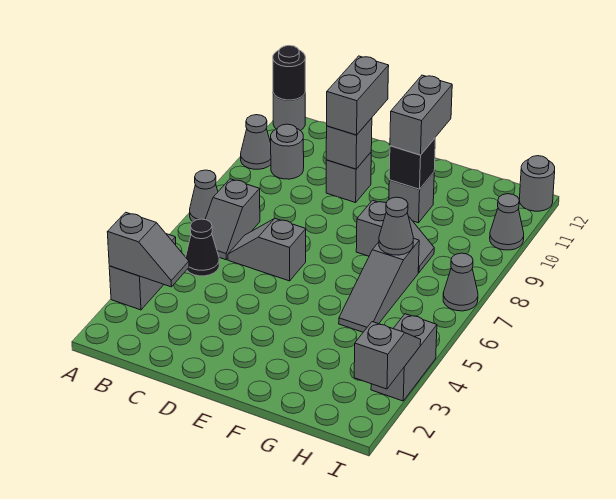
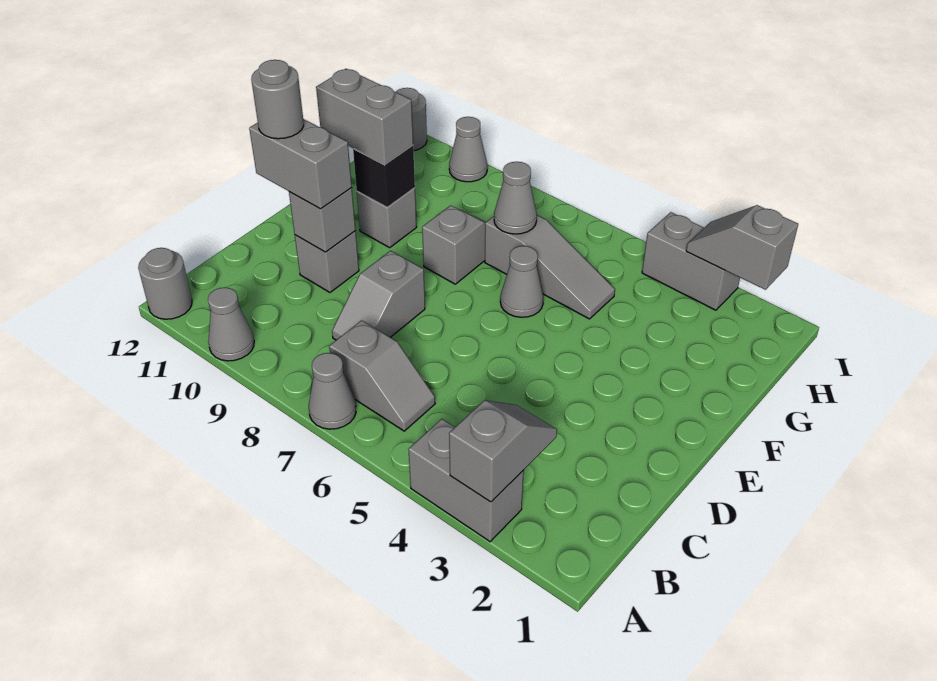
black round brick A12 level 2 -> none
black cone B5 level 1 -> none
grey round brick B10 level 1 -> grey round brick D11 level 4
grey slope C6:D6 level 1 top D -> grey slope C8:D8 level 1 top D
grey cone I7 level 1 -> grey cone F6 level 1

